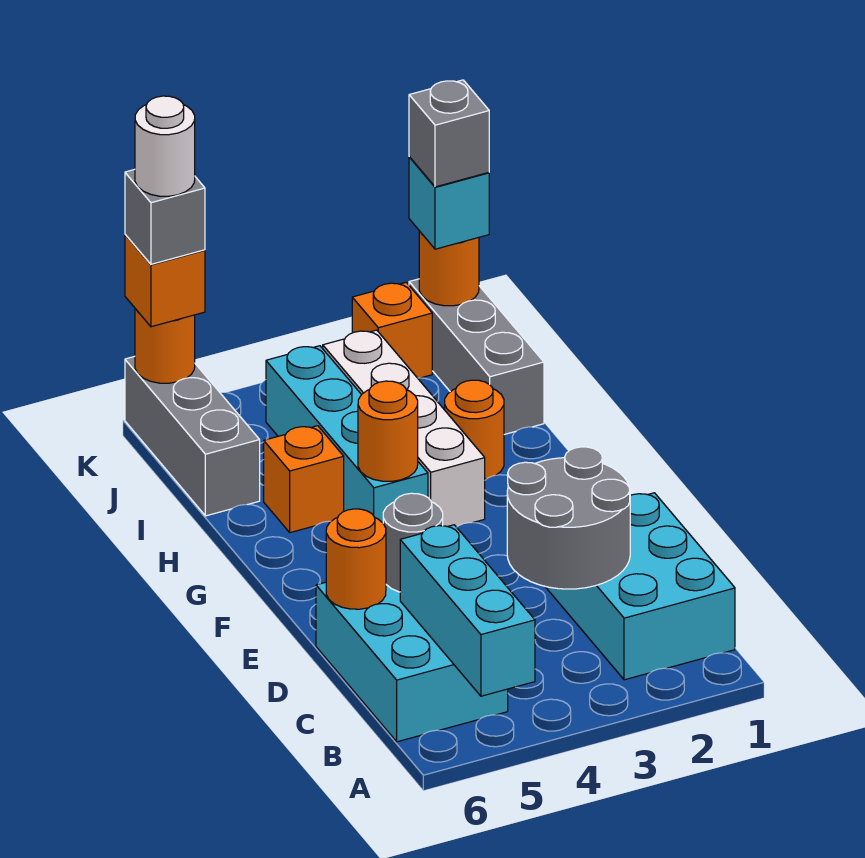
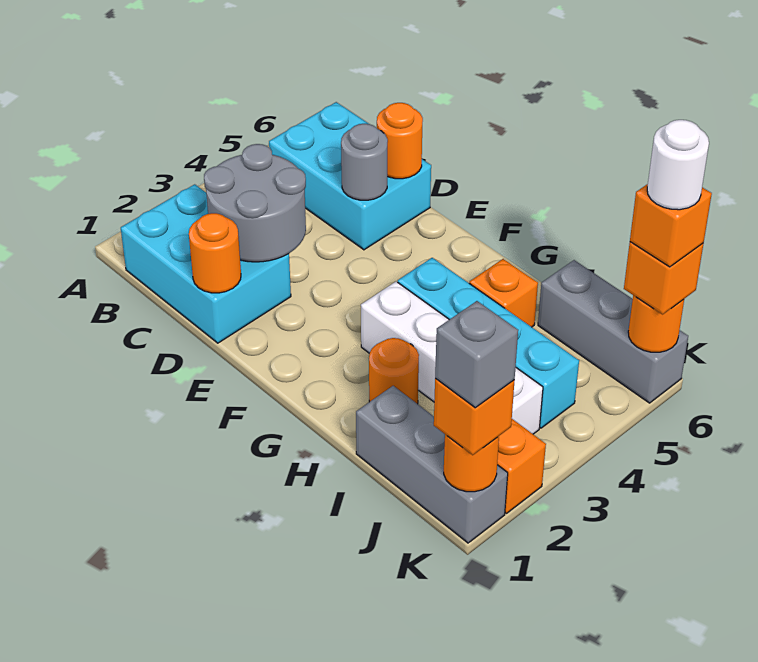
cyan brick A5:C5 level 2 -> none
orange round brick G4 level 2 -> orange round brick D1 level 2
cyan brick K1 level 3 -> orange brick K1 level 3
grey brick K6 level 4 -> orange brick K6 level 4

